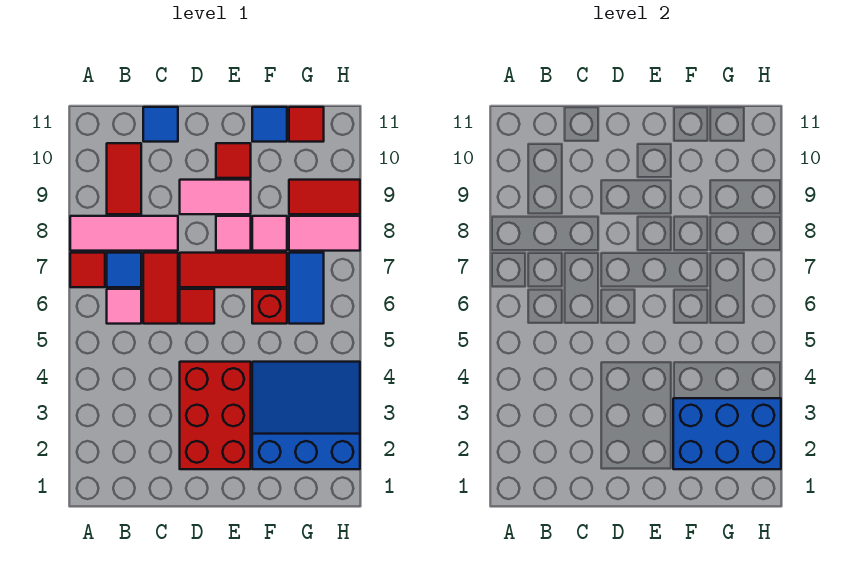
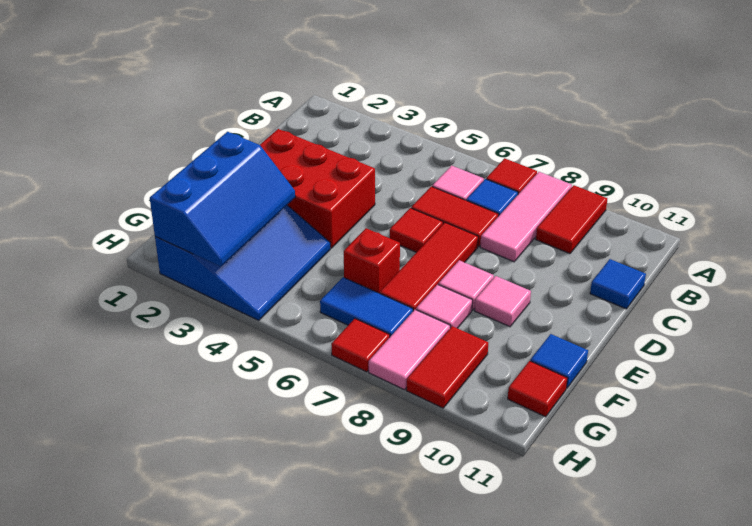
red tile B9:B10 level 1 -> red tile A9:B9 level 1
pink tile D9:E9 level 1 -> pink tile E9 level 1
red tile E10 level 1 -> red tile H7 level 1
blue brick F2:H3 level 2 -> blue slope F2:H3 level 2 top 2

